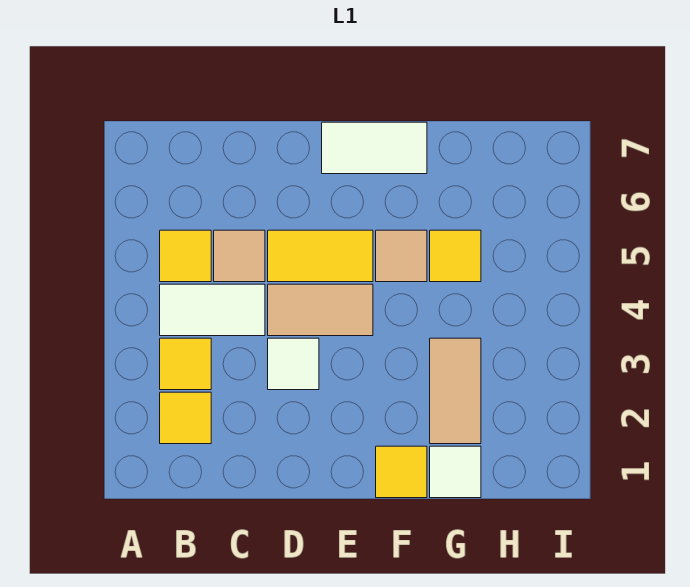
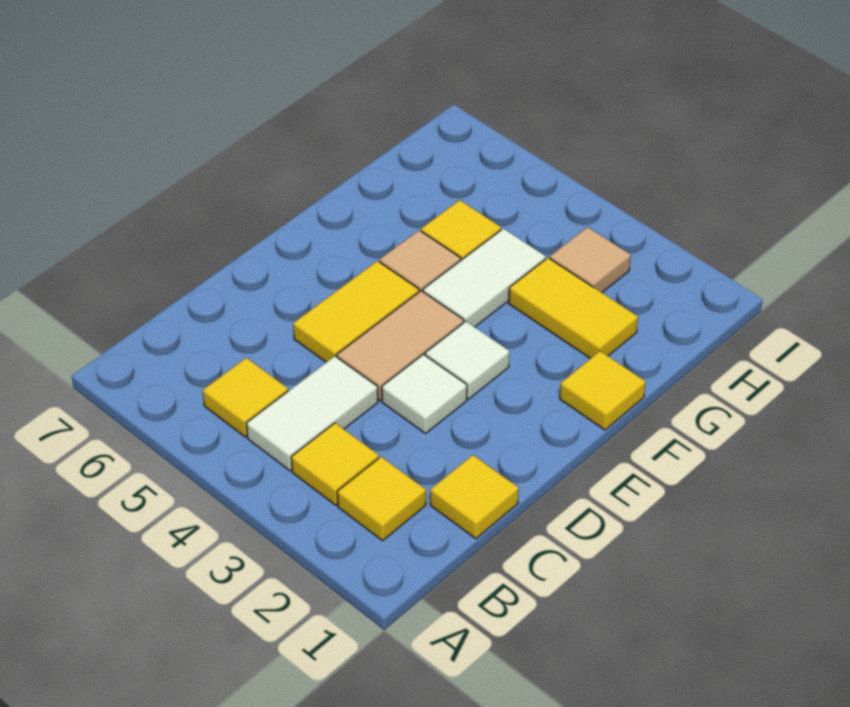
none -> yellow tile C1 level 1
tan tile C5 level 1 -> tan tile H3 level 1
white tile E7:F7 level 1 -> white tile F4:G4 level 1
white tile G1 level 1 -> white tile E3 level 1
tan tile G2:G3 level 1 -> yellow tile G2:G3 level 1

